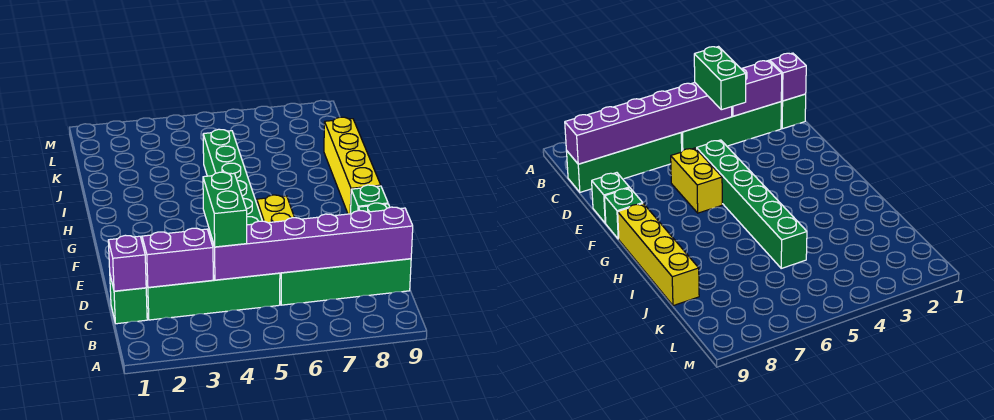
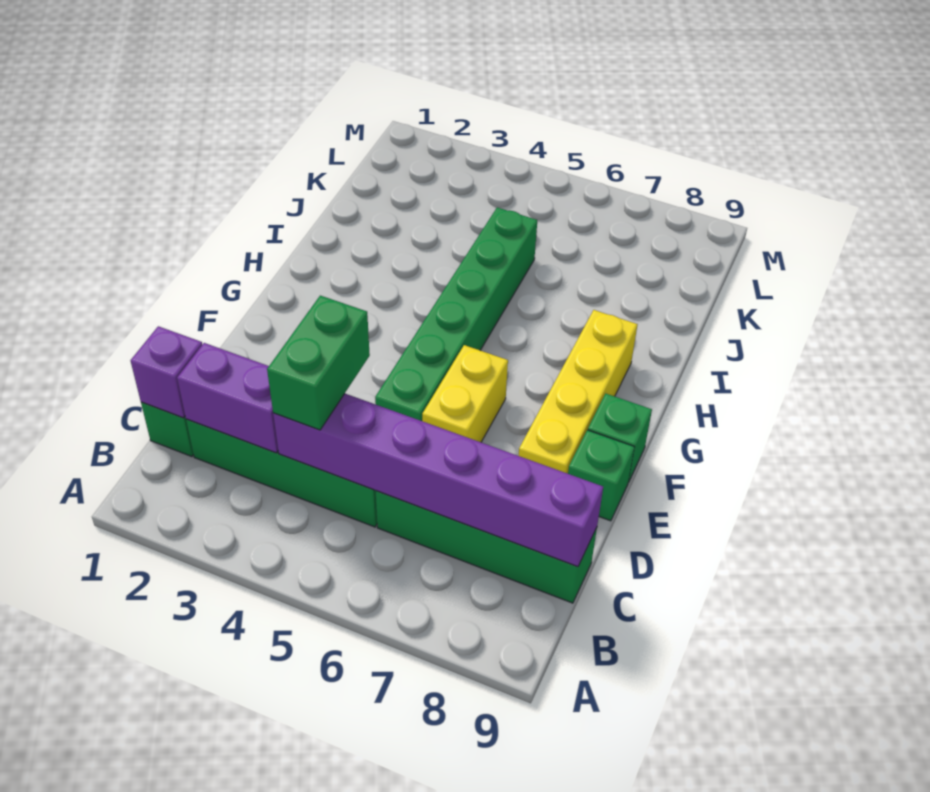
yellow brick G9:J9 level 1 -> yellow brick E8:H8 level 1

